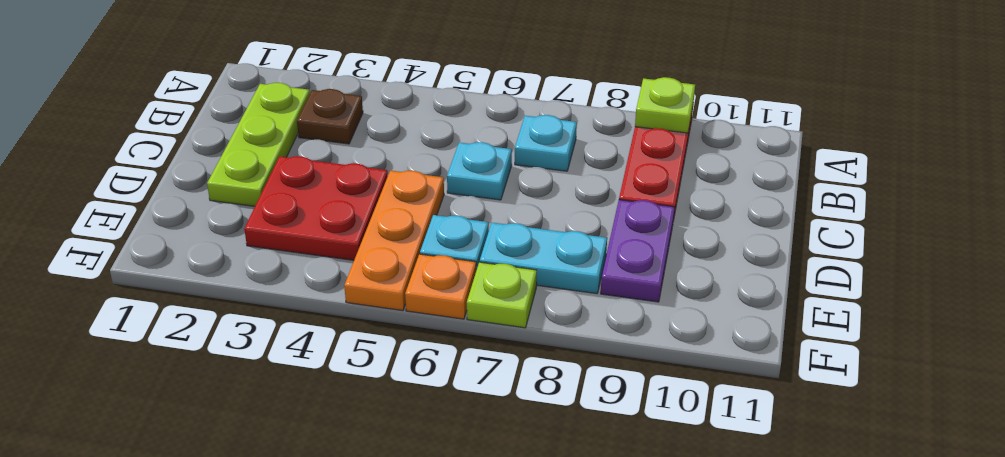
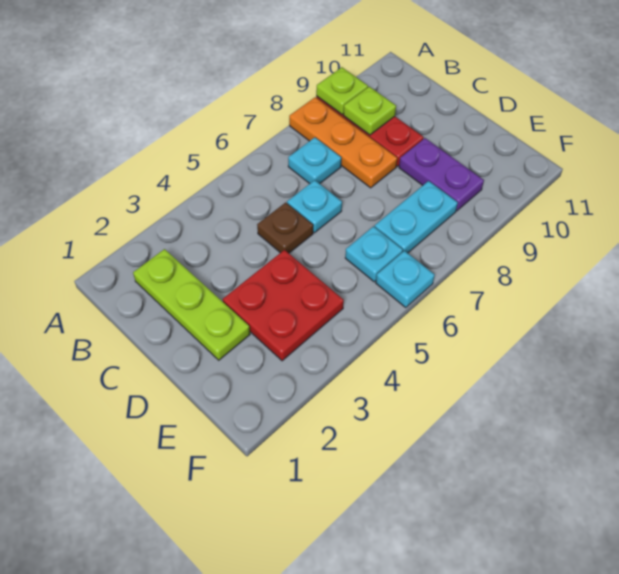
brown plate B3 level 1 -> brown plate C5 level 1
orange plate D5:F5 level 1 -> orange plate A8:C8 level 1
orange plate F6 level 1 -> cyan plate F6 level 1
lime plate F7 level 1 -> lime plate B9 level 2

